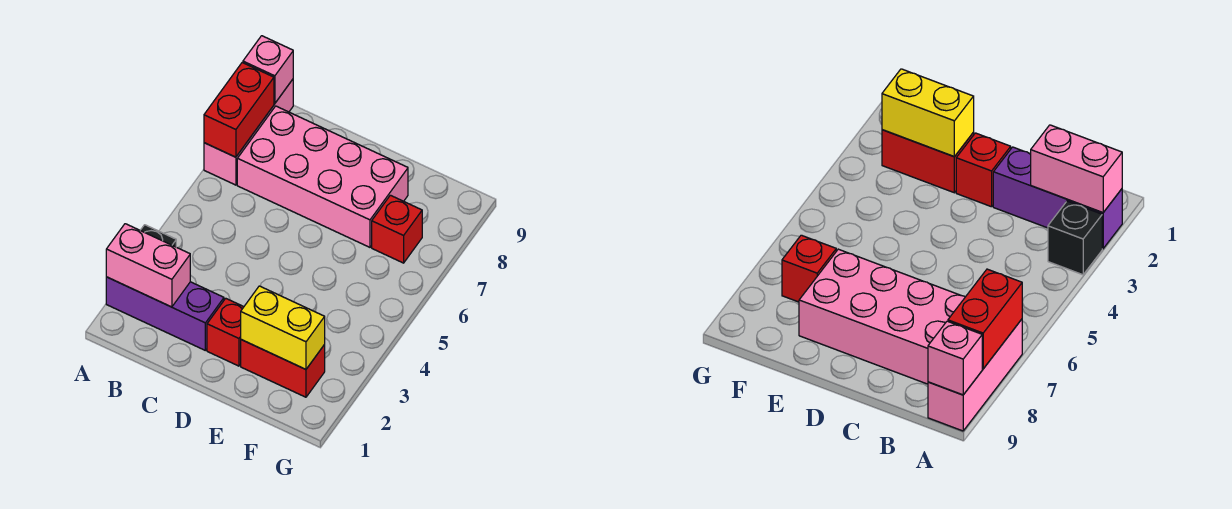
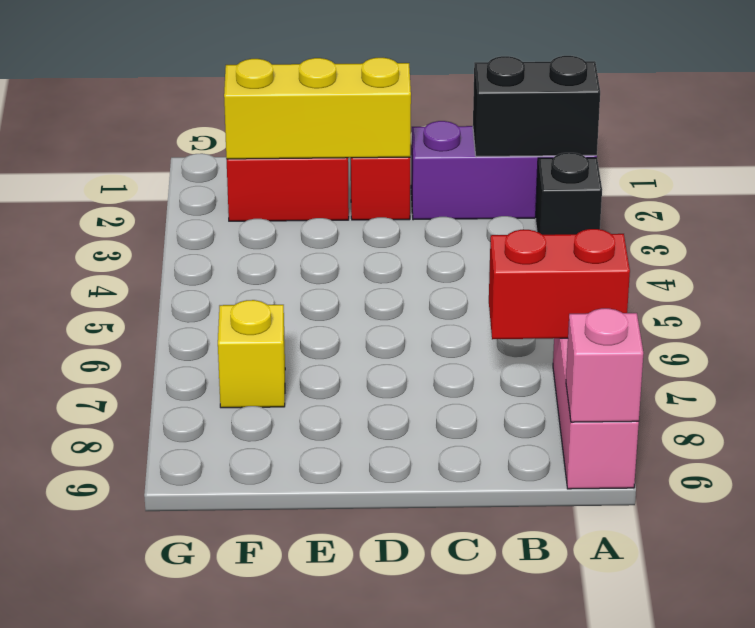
pink brick A2:B2 level 2 -> black brick A2:B2 level 2
red brick A7:A8 level 2 -> red brick A7:B7 level 2
pink brick B7:E8 level 1 -> none
yellow brick E2:F2 level 2 -> yellow brick D2:F2 level 2
red brick F7 level 1 -> yellow brick F7 level 1

